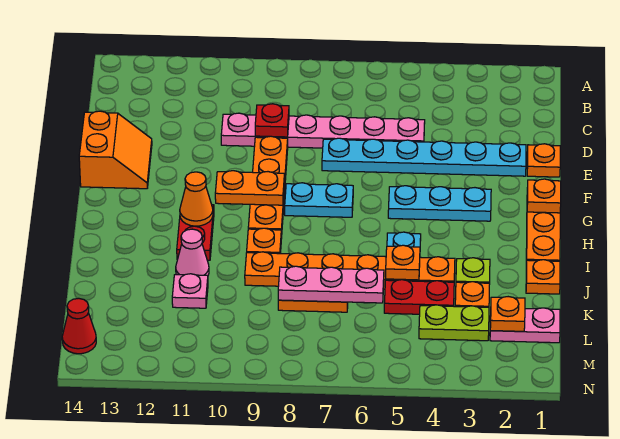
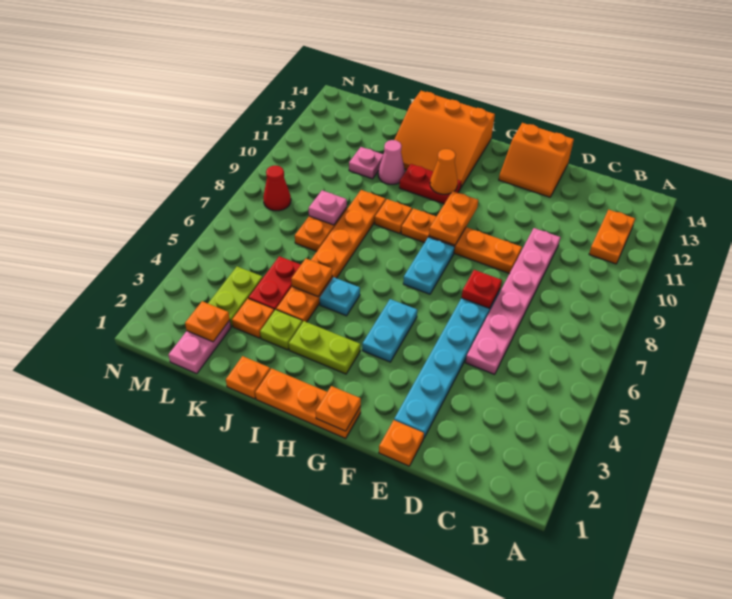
none -> orange plate B11:B12 level 1
red plate D9 level 2 -> red plate E7 level 2
cyan plate G3:G5 level 1 -> cyan plate G4:G5 level 1
none -> lime plate H3:I3 level 1
none -> orange slope H12:J14 level 1 top 14
pink plate K6:K8 level 2 -> pink plate K8 level 2
red cone M14 level 1 -> red cone M8 level 1

